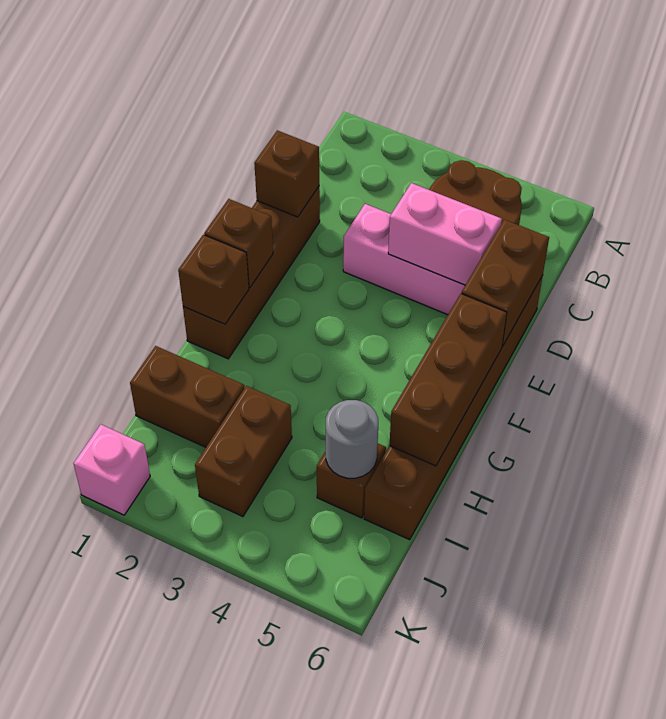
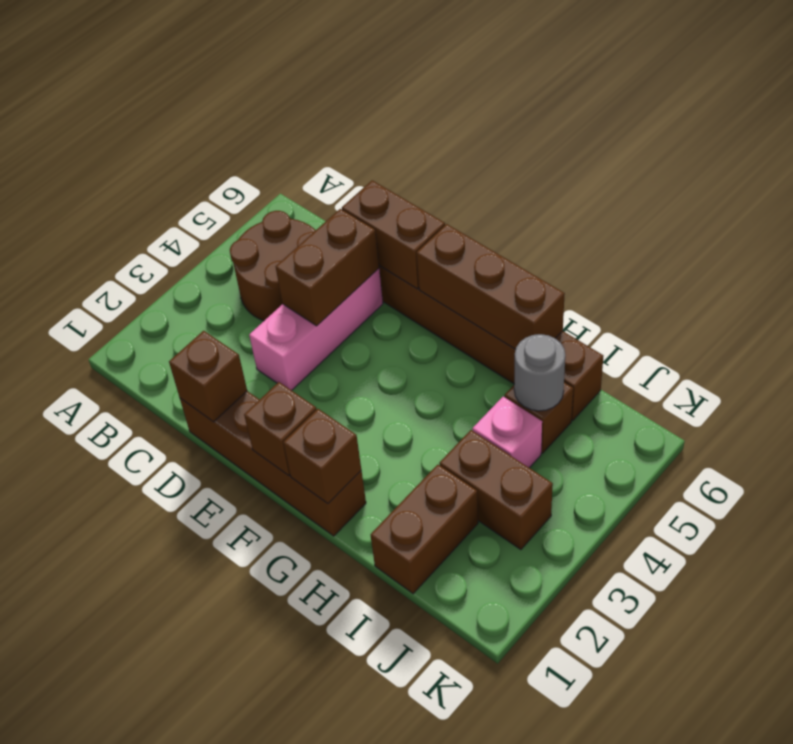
pink brick D4:D5 level 2 -> brown brick D4:D5 level 2
pink brick K1 level 1 -> pink brick I4 level 1

